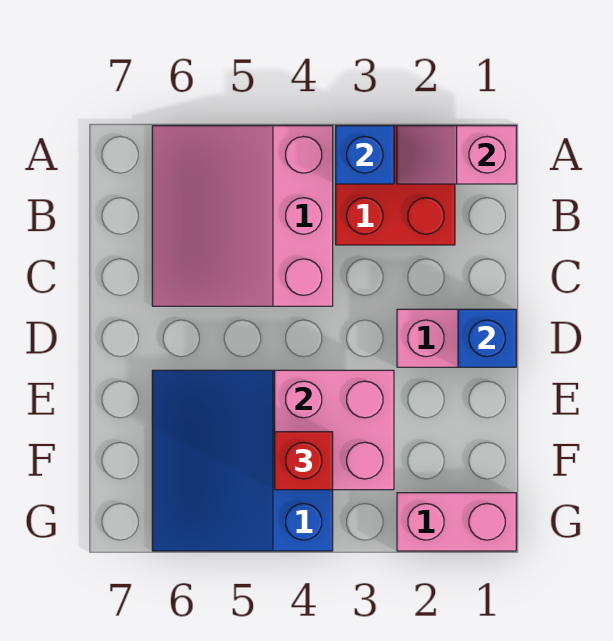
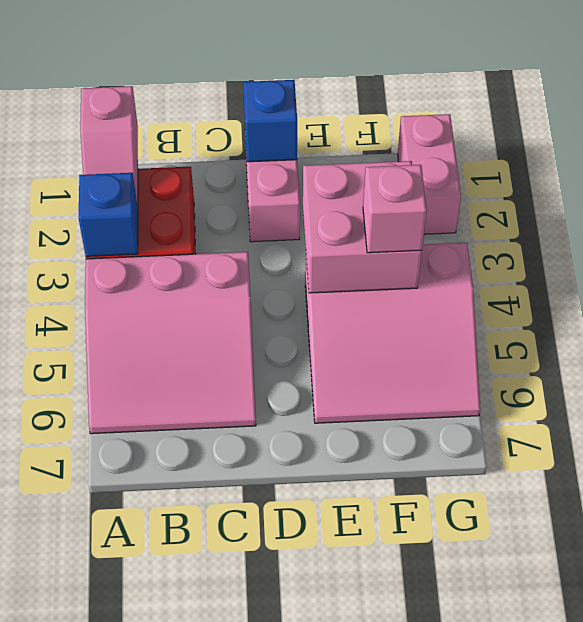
blue slope E4:G6 level 1 top 4 -> pink slope E4:G6 level 1 top 4
red brick F4 level 3 -> pink brick F4 level 3

